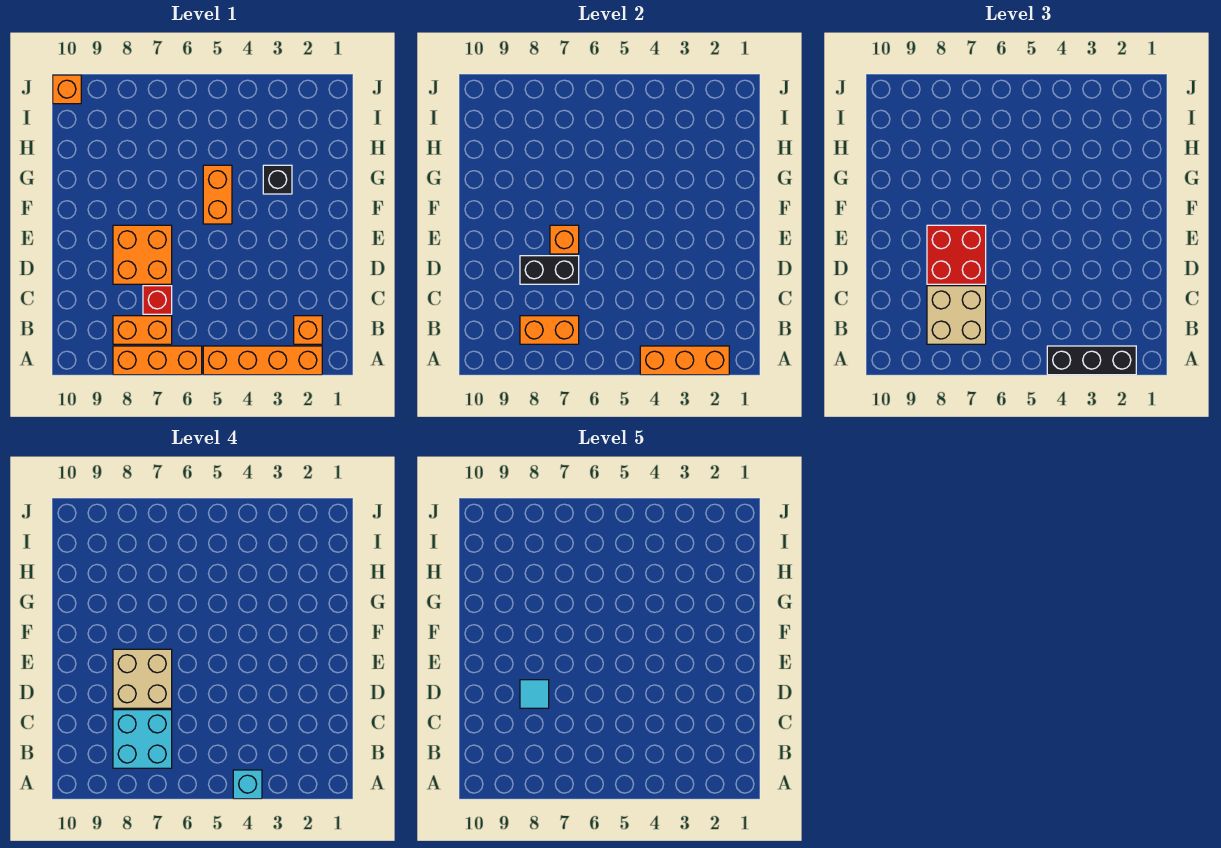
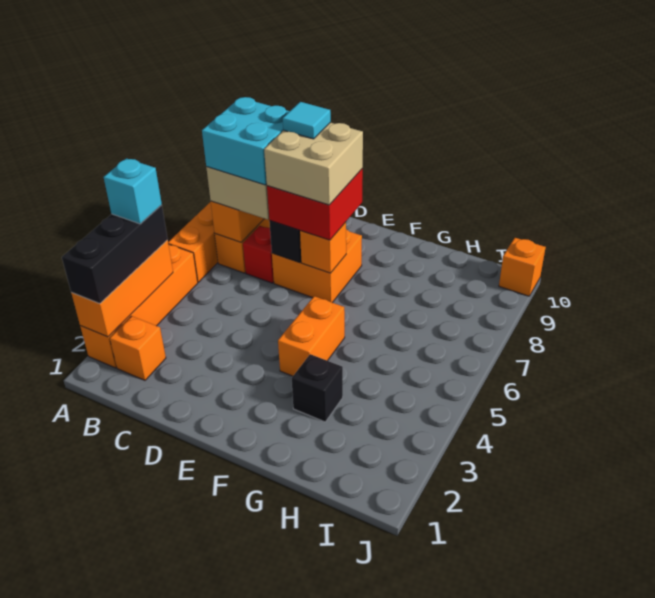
orange brick F5:G5 level 1 -> orange brick F4:F5 level 1

